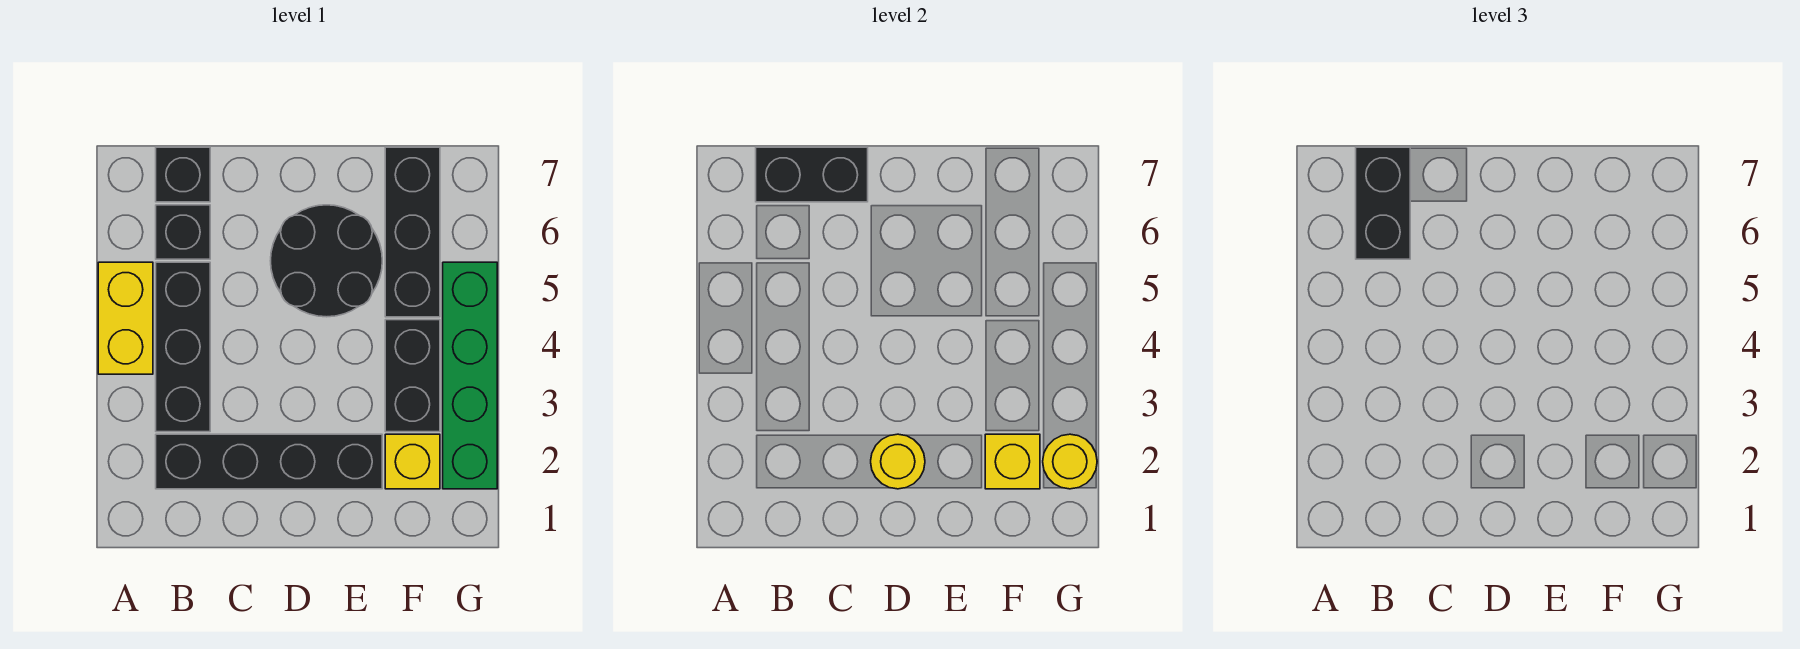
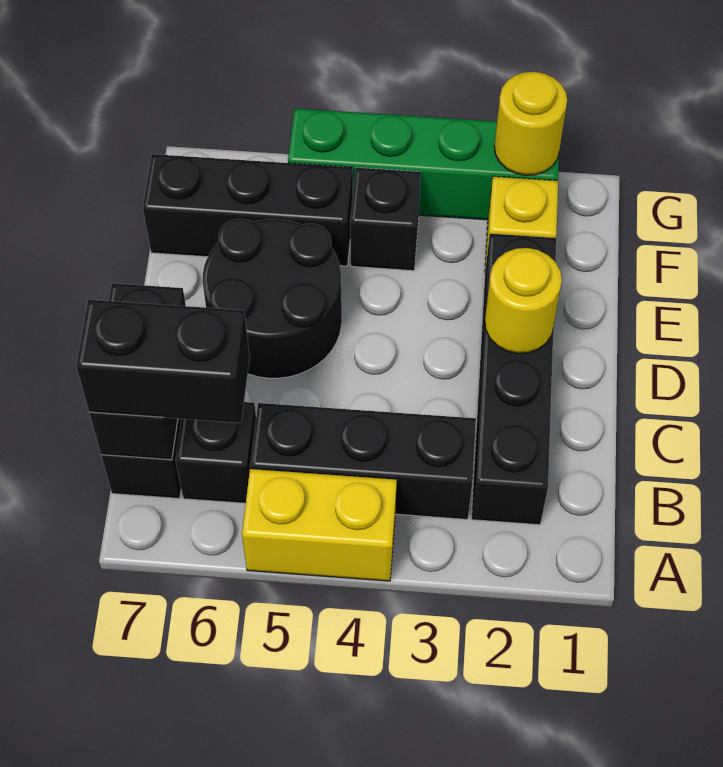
yellow brick F2 level 2 -> none
black brick F3:F4 level 1 -> black brick F4 level 1

